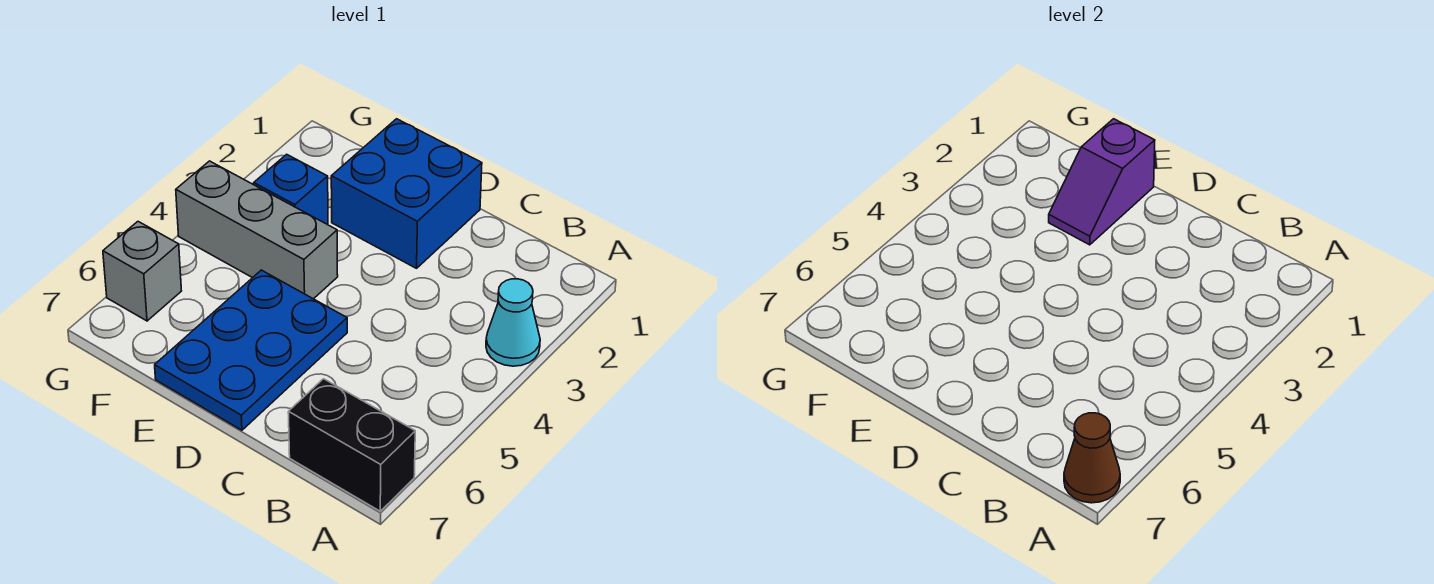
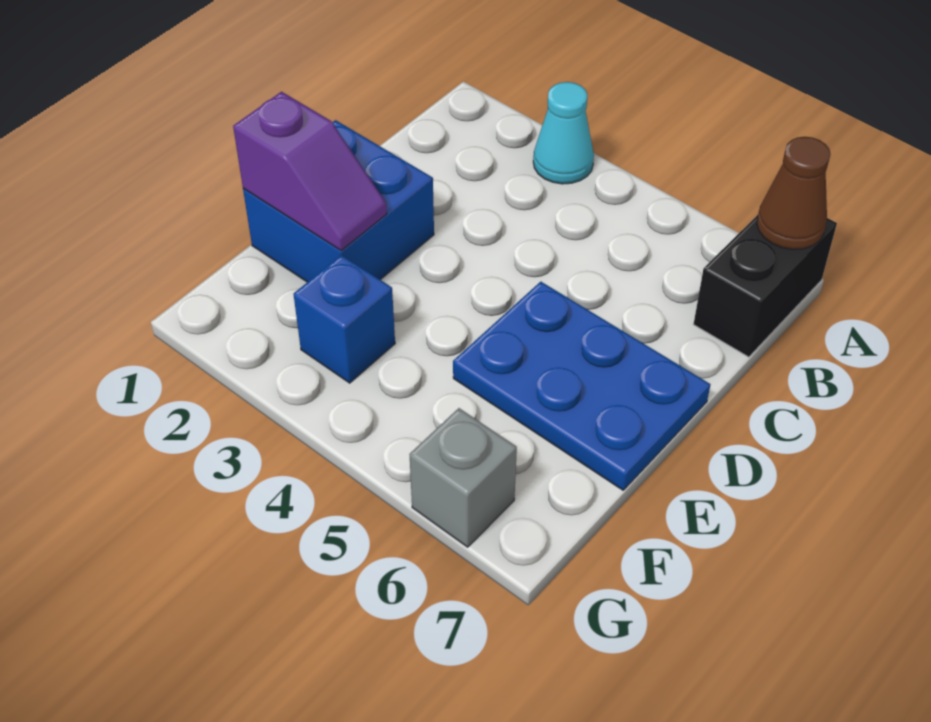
grey brick E4:G4 level 1 -> none

